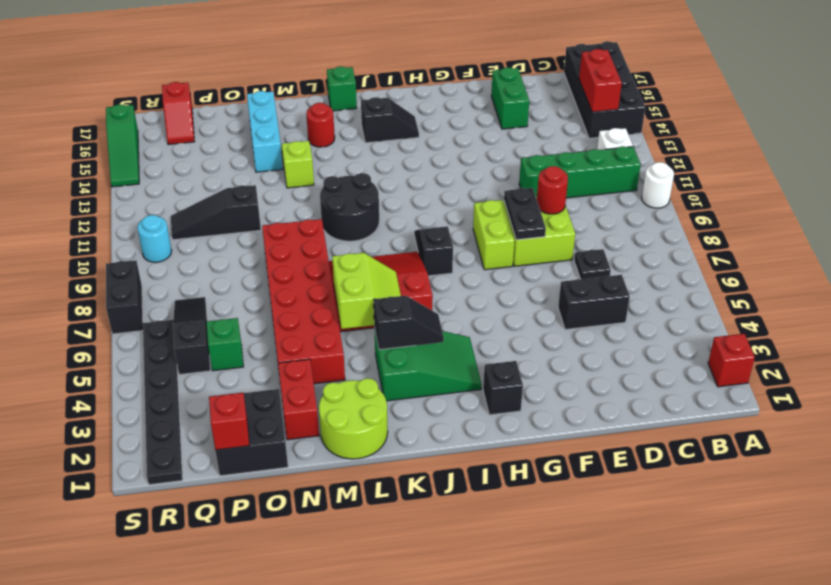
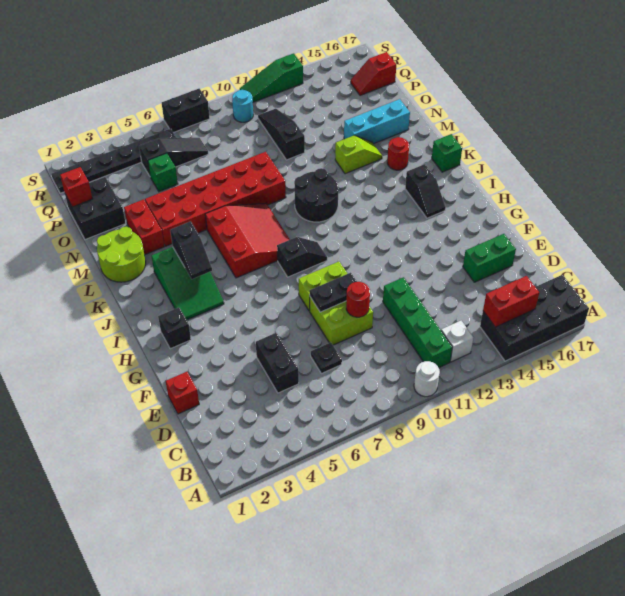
red brick A2 level 1 -> red brick E1 level 1
lime slope K5:L6 level 2 top L -> none
red brick N2:N3 level 1 -> red brick M3:N3 level 1
green slope S14:S16 level 1 top 16 -> green slope S11:S13 level 1 top 13

